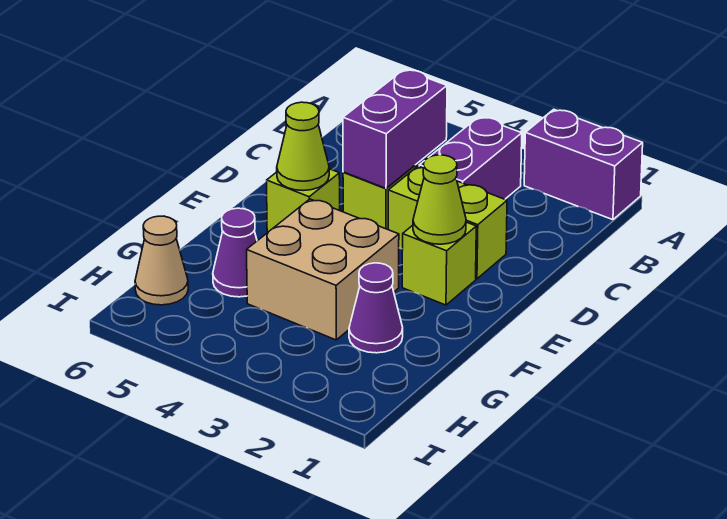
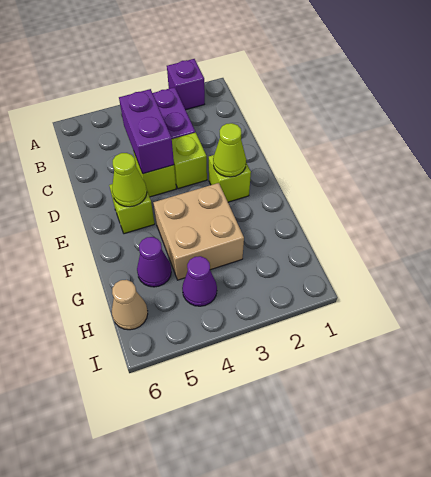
purple brick A1:A2 level 1 -> purple brick A2 level 1
lime brick D2:D3 level 1 -> lime brick D3 level 1
purple cone G2 level 1 -> purple cone H4 level 1

